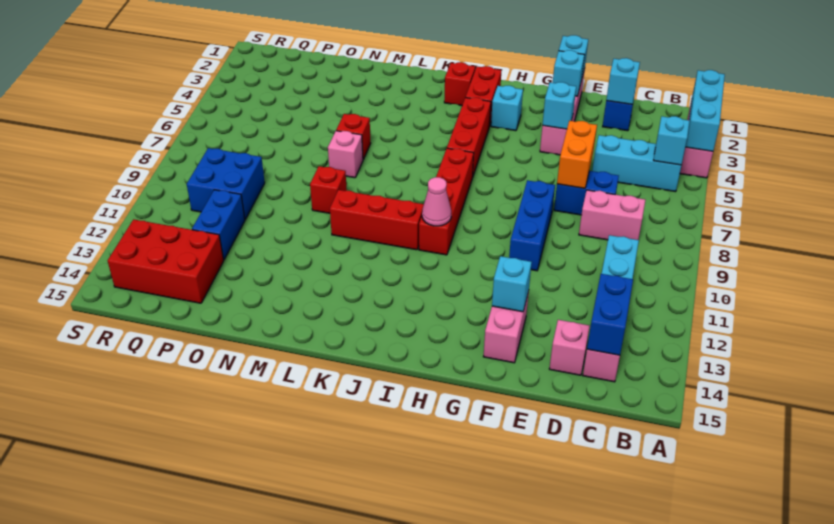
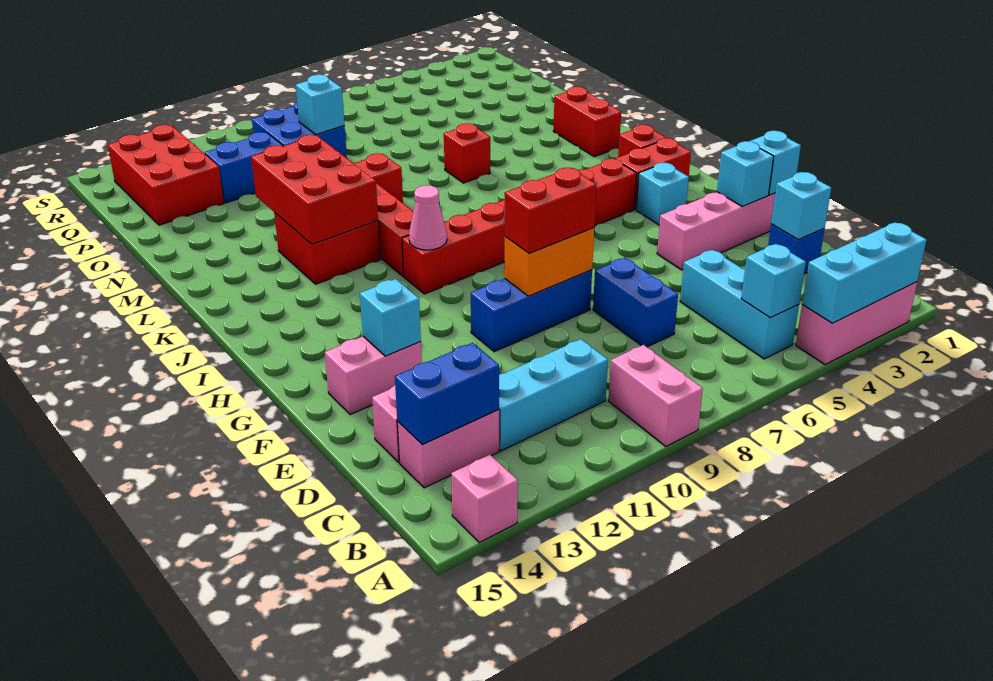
pink brick C8:D8 level 1 -> pink brick A9:B9 level 1
orange brick E6:E7 level 2 -> orange brick F8:F9 level 2
cyan brick F4 level 2 -> cyan brick P9 level 2
none -> red brick F8:F9 level 3
none -> red brick K11:L12 level 1
none -> red brick K11:M12 level 2
none -> red brick L2:M2 level 1
pink brick M7 level 1 -> pink brick A14 level 1

